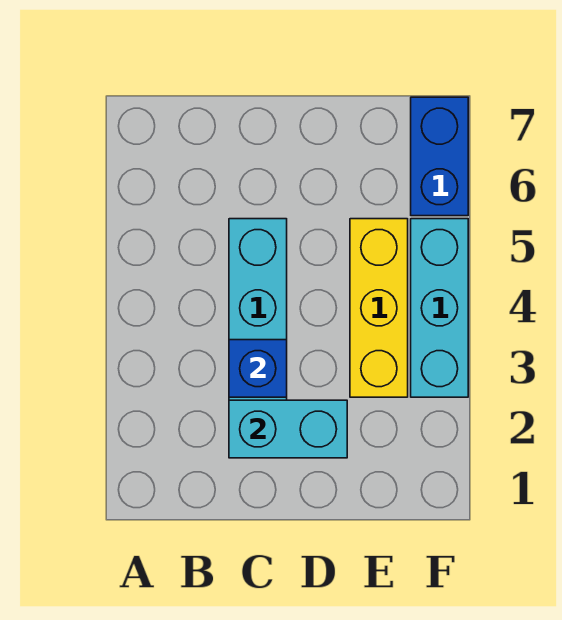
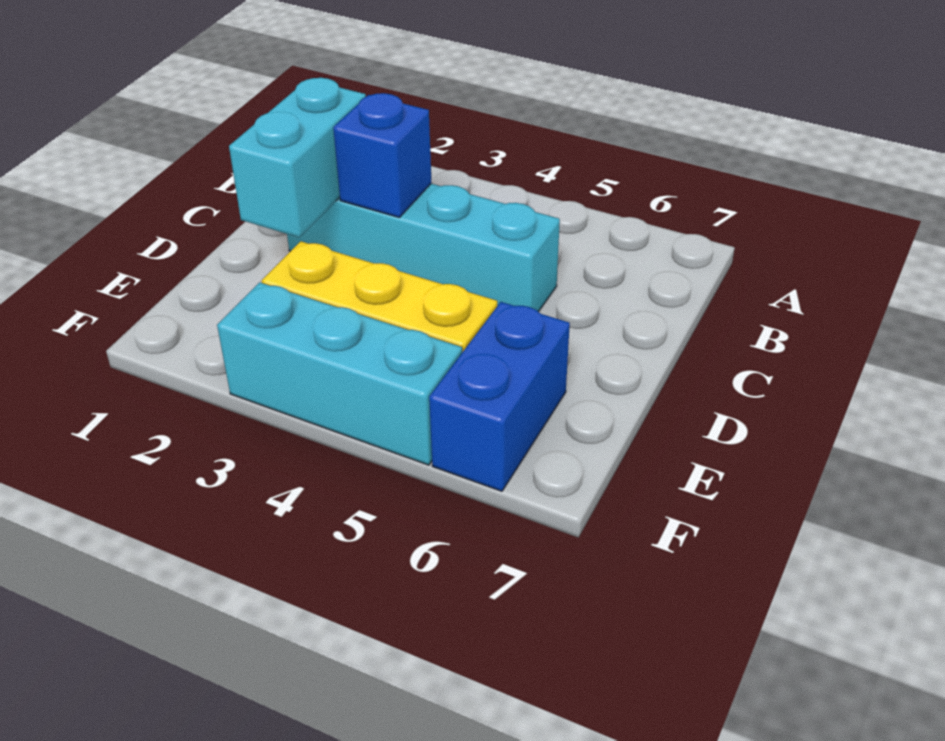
blue brick F6:F7 level 1 -> blue brick E6:F6 level 1

